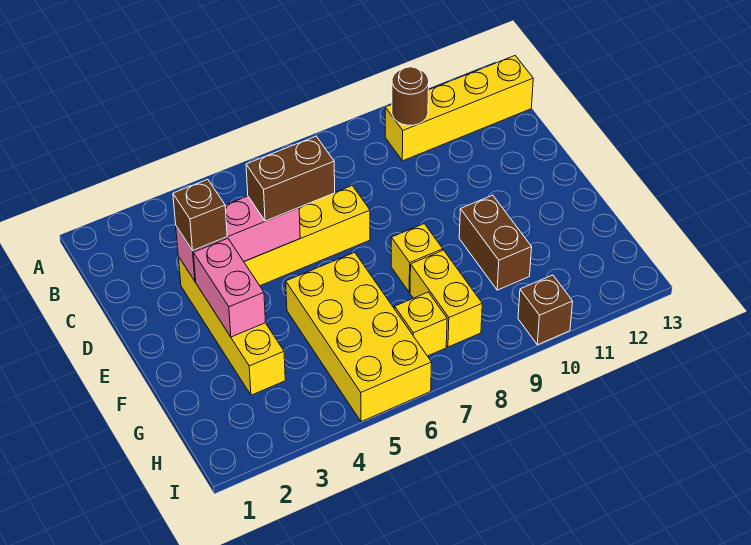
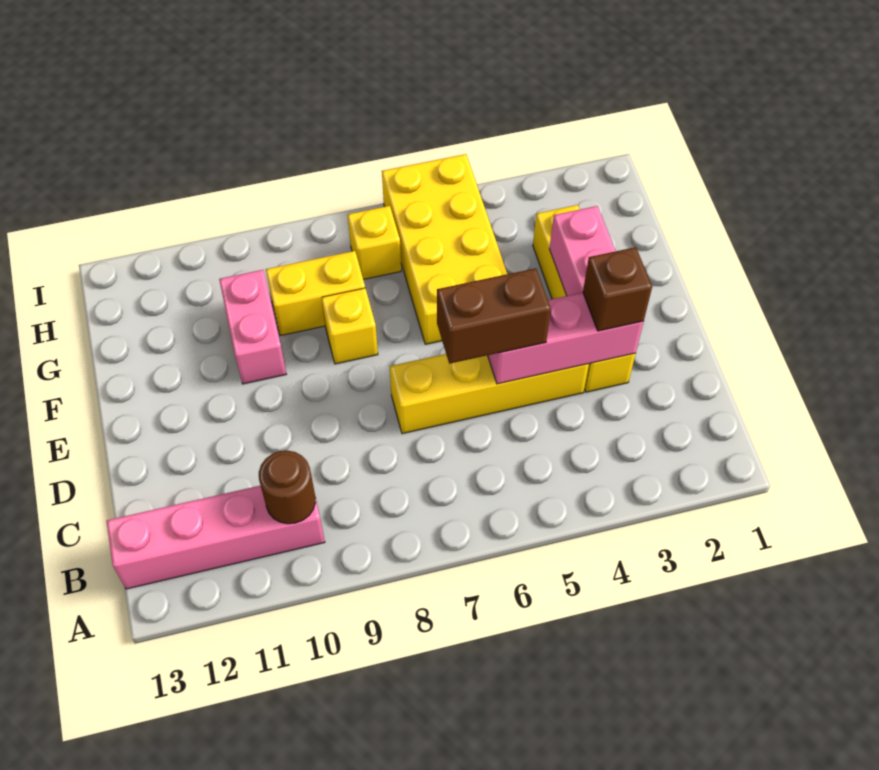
yellow brick B10:B13 level 1 -> pink brick B10:B13 level 1
brown brick F10:G10 level 1 -> pink brick F10:G10 level 1
yellow brick G8:H8 level 1 -> yellow brick G8:G9 level 1
brown brick I10 level 1 -> none

